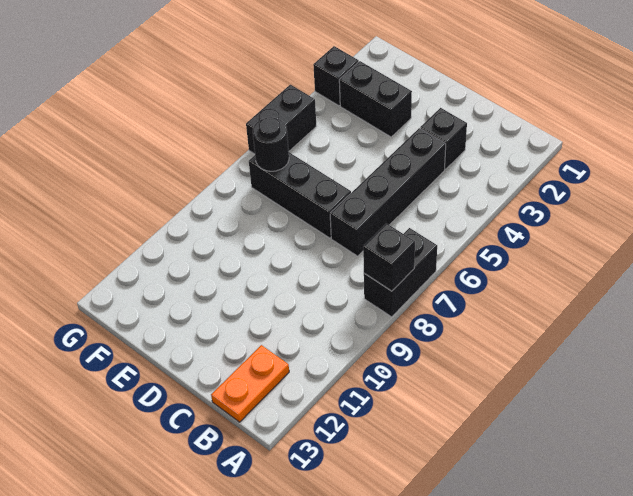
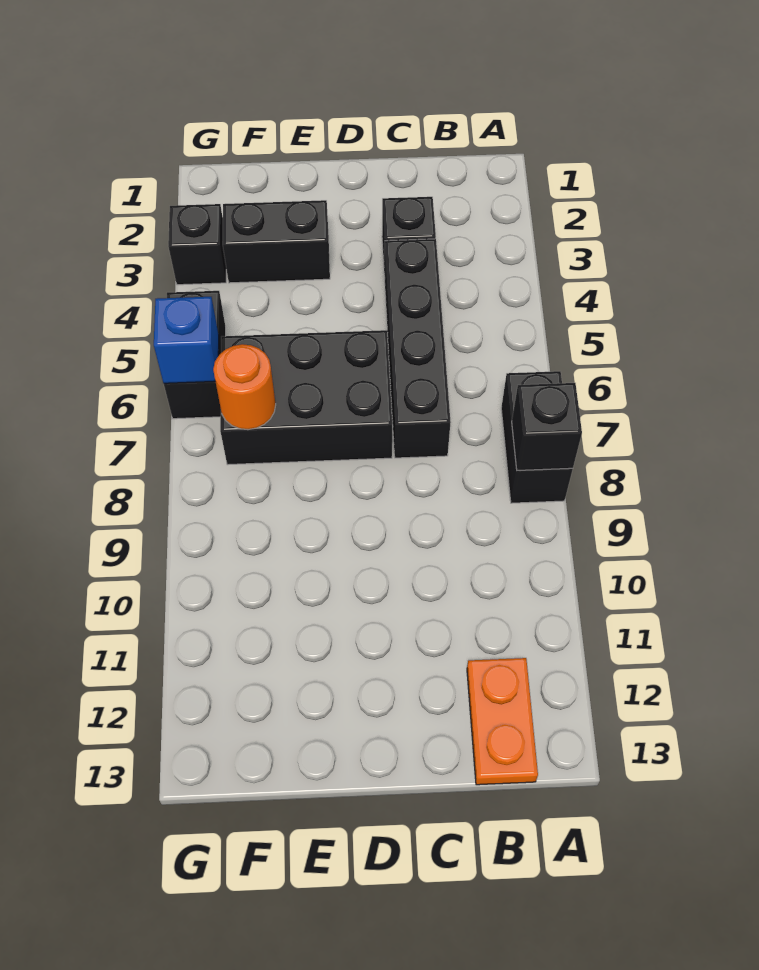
black brick D7:F7 level 1 -> black brick D6:F7 level 1
black round brick F7 level 2 -> orange round brick F7 level 2
none -> blue brick G6 level 2

